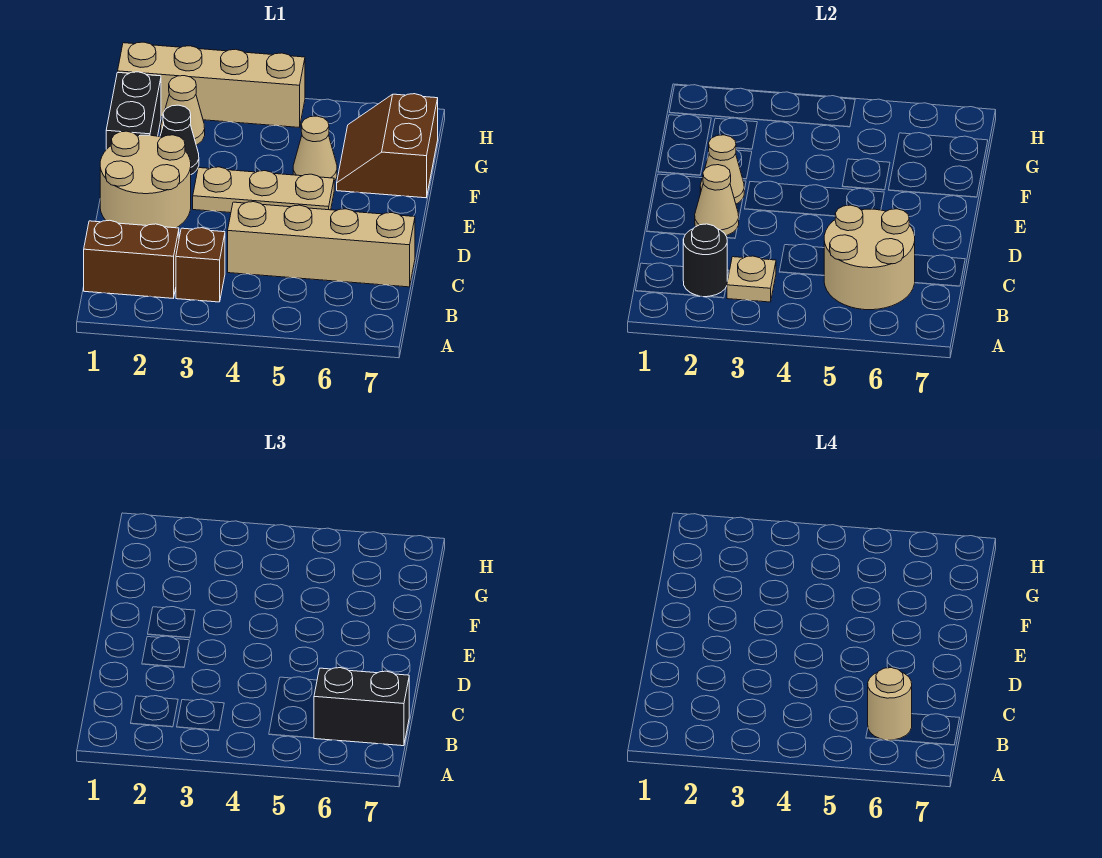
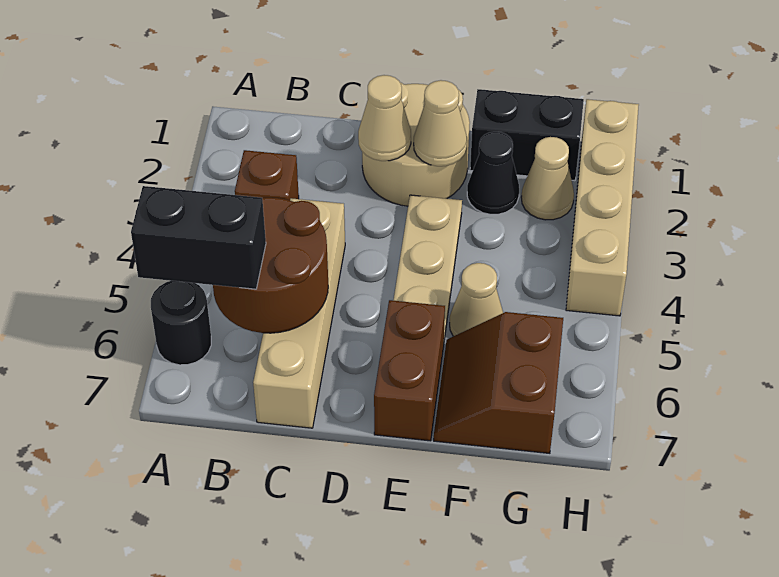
brown brick B1:B2 level 1 -> brown brick E6:E7 level 1
black round brick B2 level 2 -> black round brick A6 level 1
tan plate B3 level 2 -> none
tan round brick B5:C6 level 2 -> brown round brick B5:C6 level 2
black brick B6:B7 level 3 -> black brick A6:B6 level 3
tan round brick B6 level 4 -> none
brown slope F6:G7 level 1 top 7 -> brown slope F6:G7 level 1 top G

